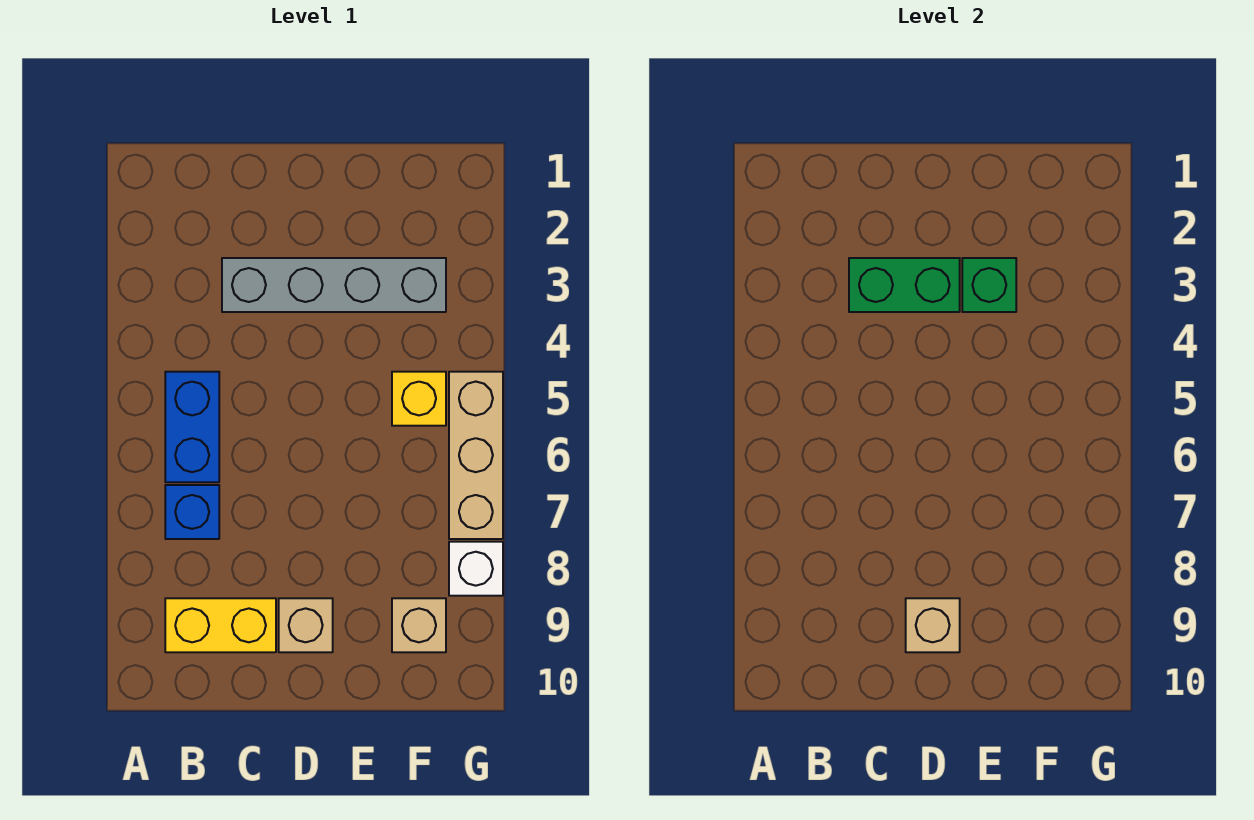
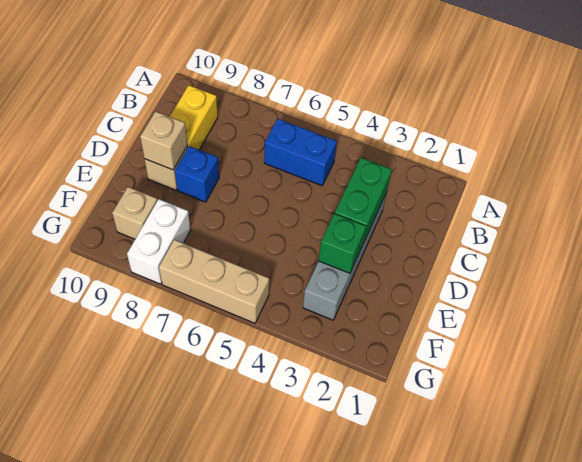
blue brick B7 level 1 -> blue brick D8 level 1
yellow brick F5 level 1 -> none
white brick G8 level 1 -> white brick F8:G8 level 1

